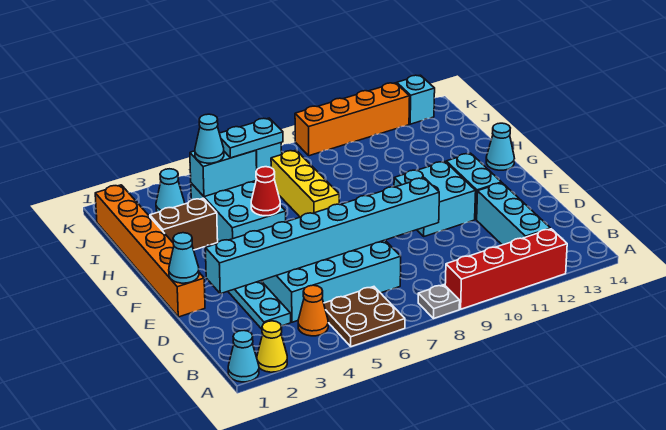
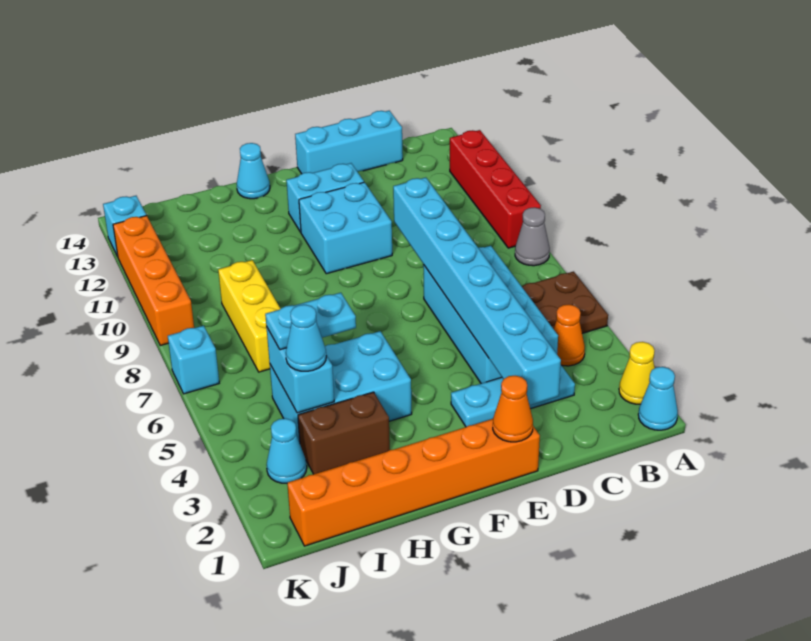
grey plate A8 level 1 -> grey cone A8 level 1
cyan brick B12:D12 level 1 -> cyan brick C14:E14 level 1
cyan cone E1 level 2 -> orange cone E1 level 2
red cone G5 level 2 -> none
yellow brick G7:I7 level 1 -> yellow brick I7:I9 level 1
brown brick H2:H3 level 1 -> brown brick H3:I3 level 1
cyan plate I5:I6 level 3 -> cyan plate H5:I5 level 3

